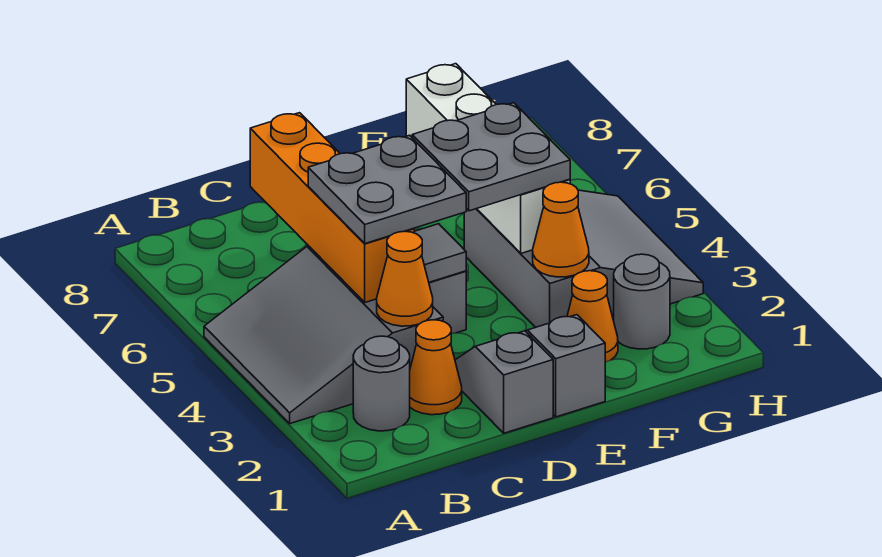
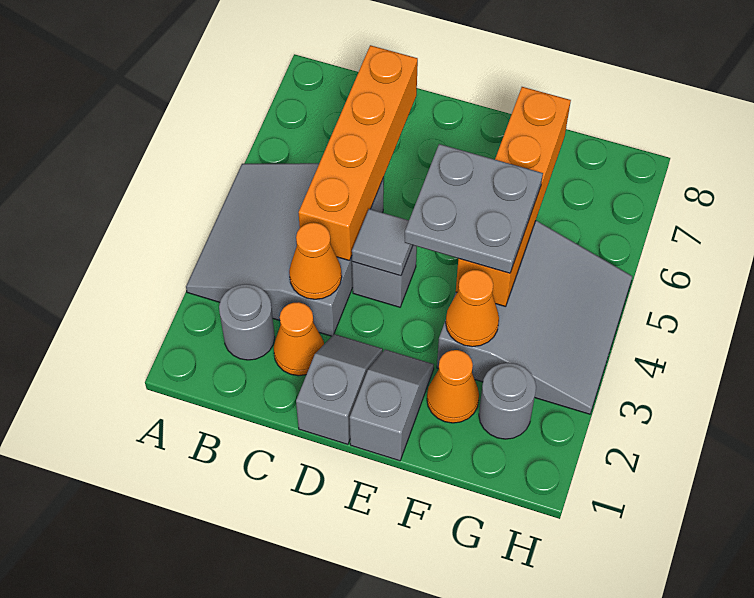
grey plate C4:D5 level 3 -> none
white brick F4:F7 level 2 -> orange brick F4:F7 level 2

